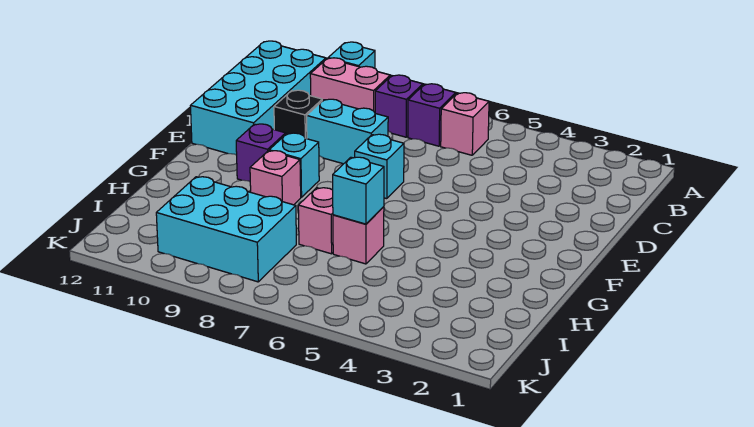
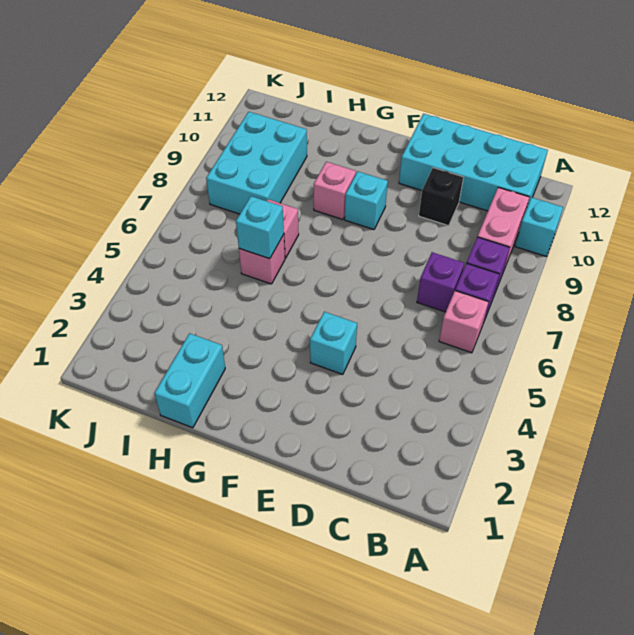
cyan brick D8:D9 level 1 -> cyan brick H1:H2 level 1
cyan brick E7 level 1 -> cyan brick E4 level 1
purple brick F10 level 1 -> purple brick C7 level 1

